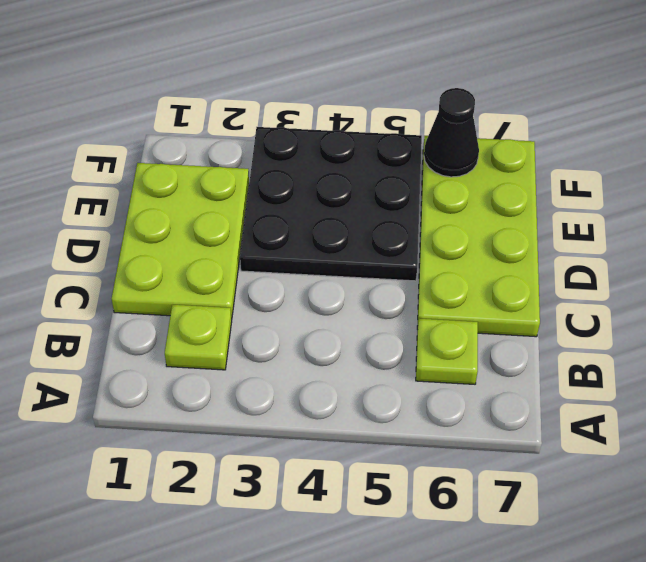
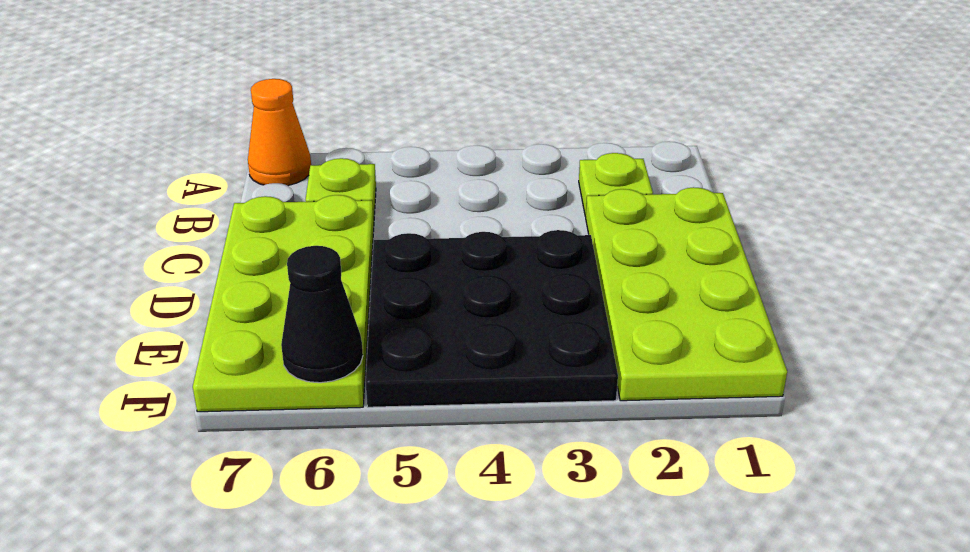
none -> orange cone A7 level 1
lime plate C1:E2 level 1 -> lime plate C1:F2 level 1

